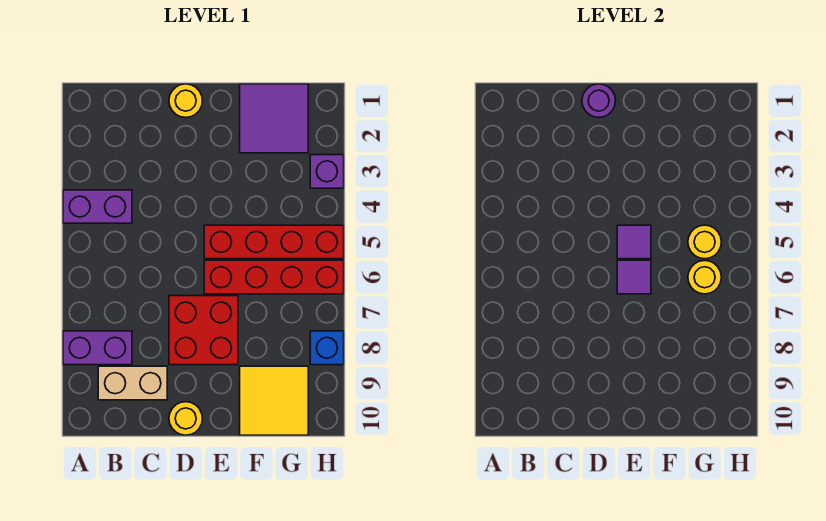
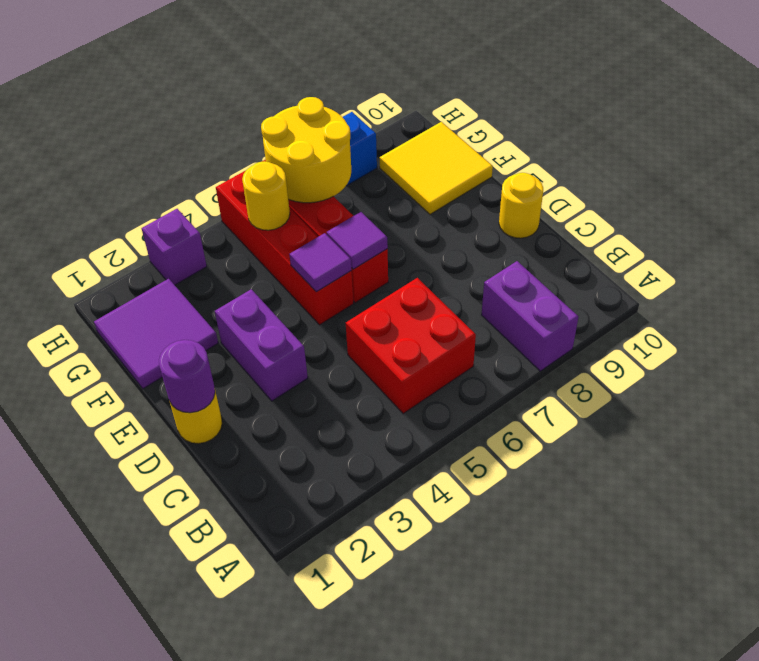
purple brick A4:B4 level 1 -> purple brick D3:E3 level 1
tan brick B9:C9 level 1 -> none
red brick D7:E8 level 1 -> red brick B5:C6 level 1
yellow round brick G6 level 2 -> yellow round brick G6:H7 level 2

